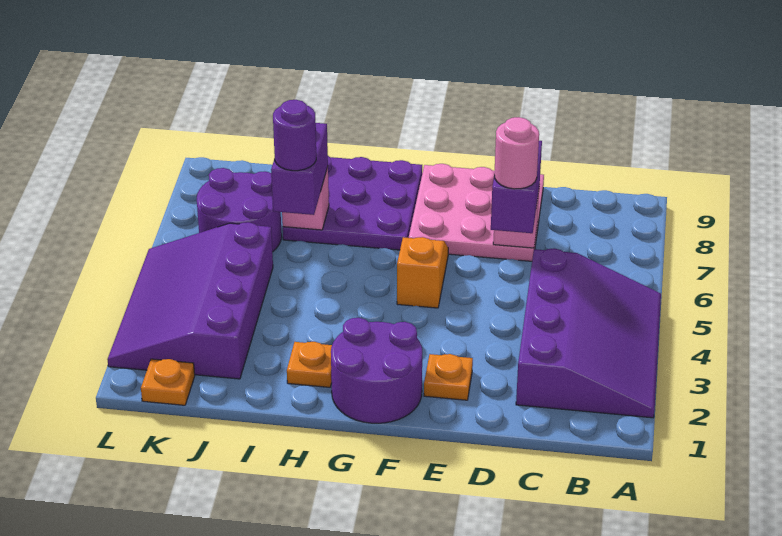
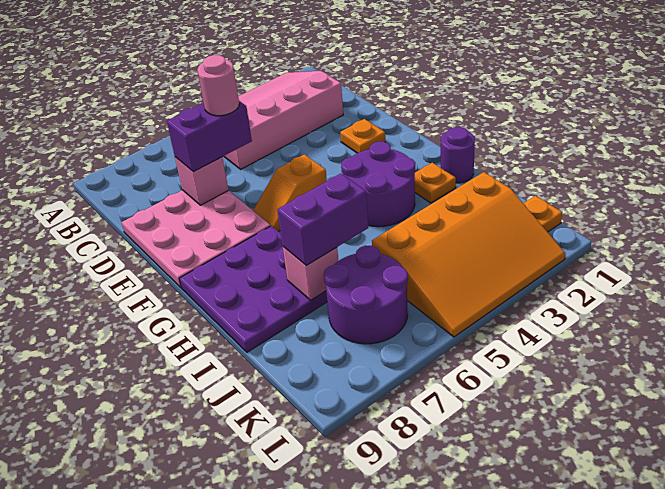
purple slope A2:C5 level 1 top C -> pink slope A2:C5 level 1 top C
purple round brick F1:G2 level 1 -> purple round brick G3:H4 level 1
purple round brick I6 level 4 -> purple round brick H1 level 1
purple slope J2:L5 level 1 top J -> orange slope J2:L5 level 1 top J

